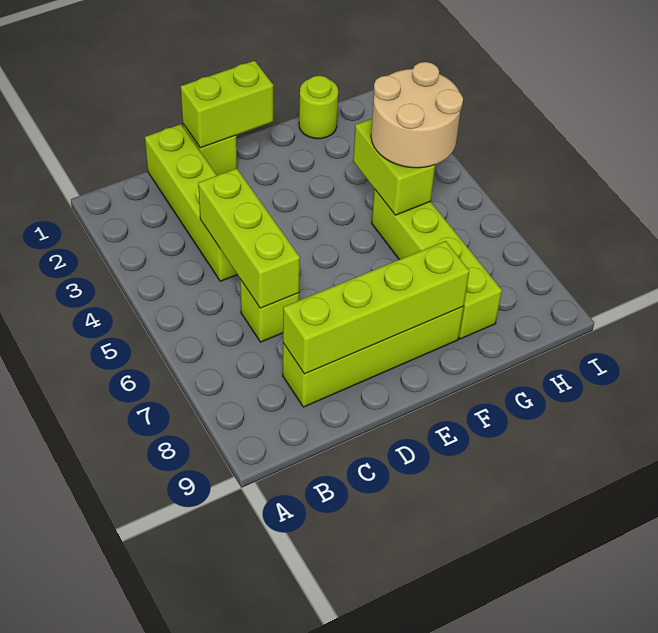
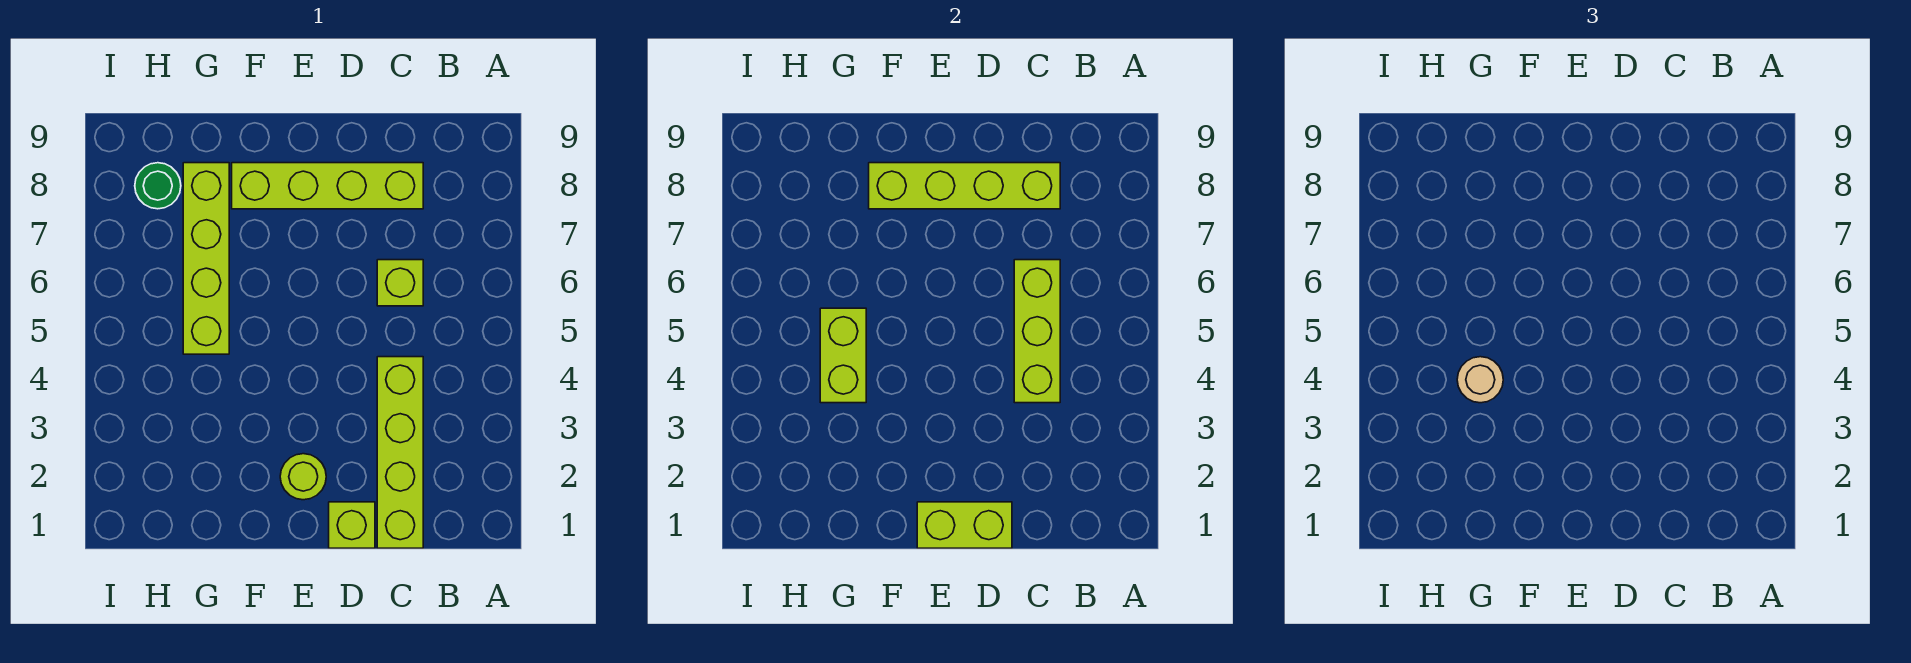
lime round brick G1 level 1 -> lime round brick E2 level 1
tan round brick G4:H5 level 3 -> tan round brick G4 level 3
none -> green round brick H8 level 1

